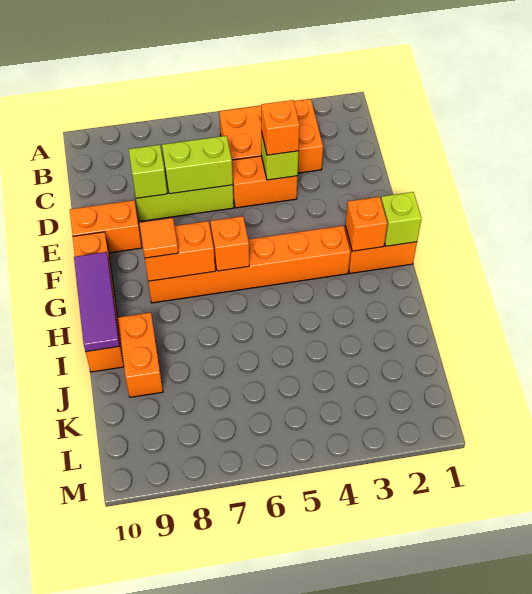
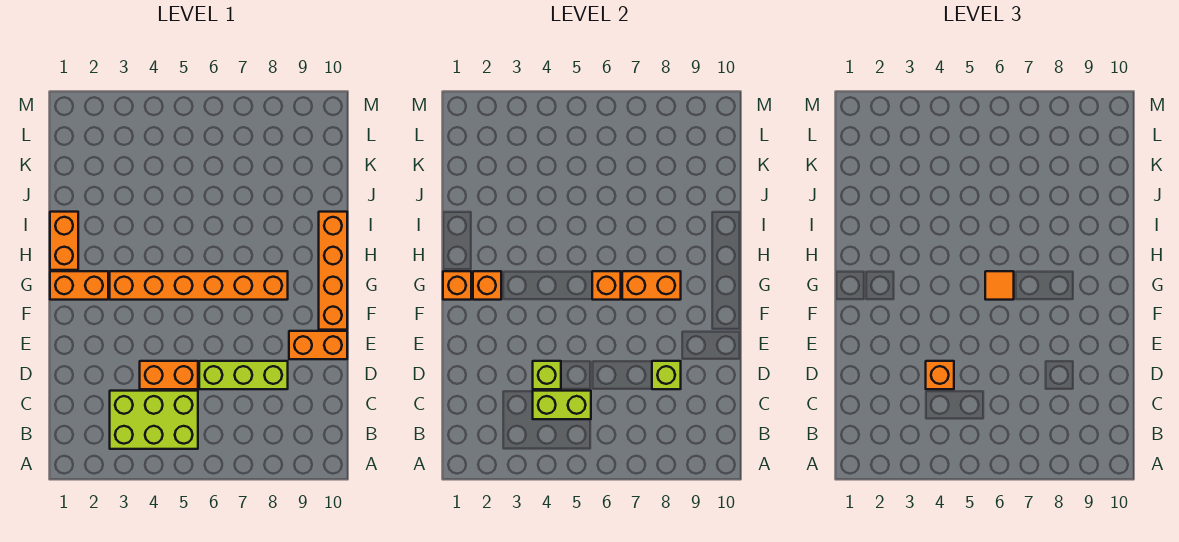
orange brick B3:C5 level 1 -> lime brick B3:C5 level 1
lime brick D6:D7 level 2 -> lime brick C4:C5 level 2
lime brick G1 level 2 -> orange brick G1 level 2
orange tile G8 level 3 -> orange tile G6 level 3
purple tile G10:I10 level 2 -> none
orange brick I9:J9 level 1 -> orange brick H1:I1 level 1

